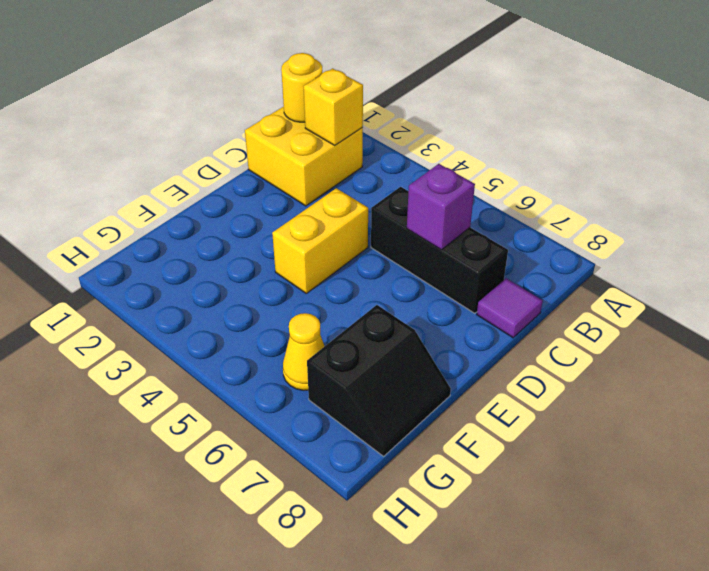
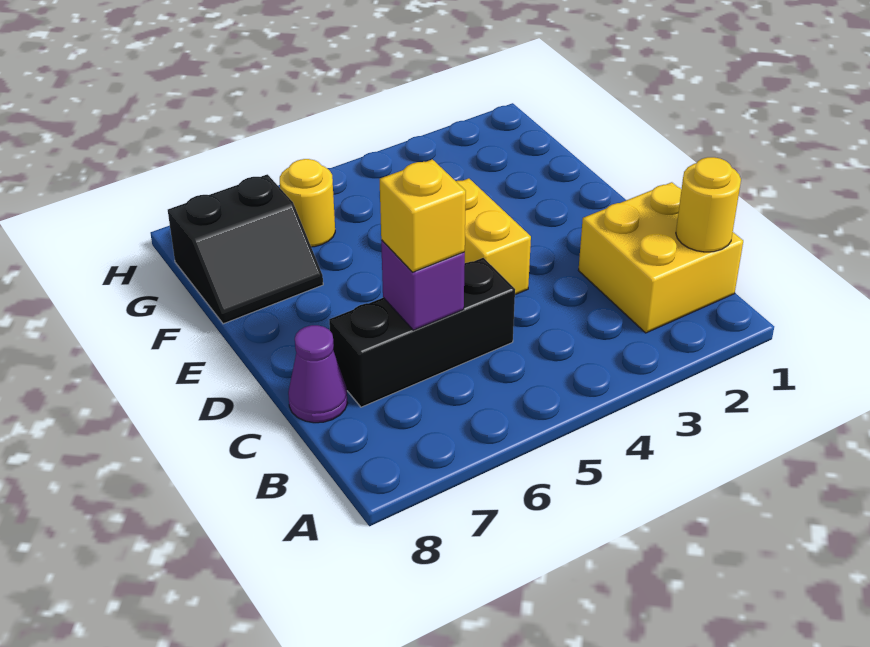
yellow brick B2 level 2 -> yellow brick C6 level 3
purple tile C8 level 1 -> purple cone C8 level 1
black slope F7:G8 level 1 top 7 -> black slope F7:G8 level 1 top G
yellow cone G6 level 1 -> yellow round brick G6 level 1

